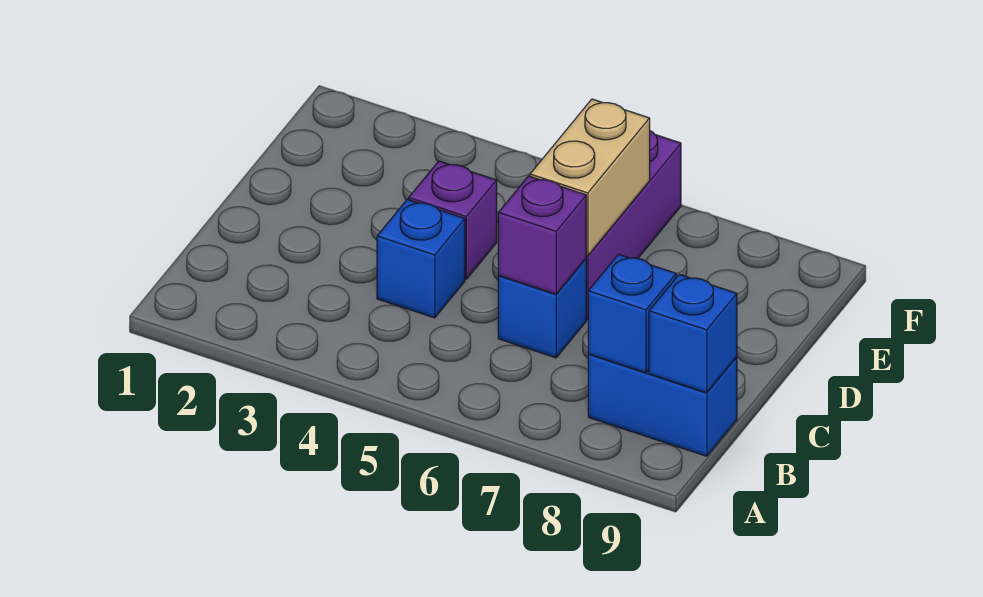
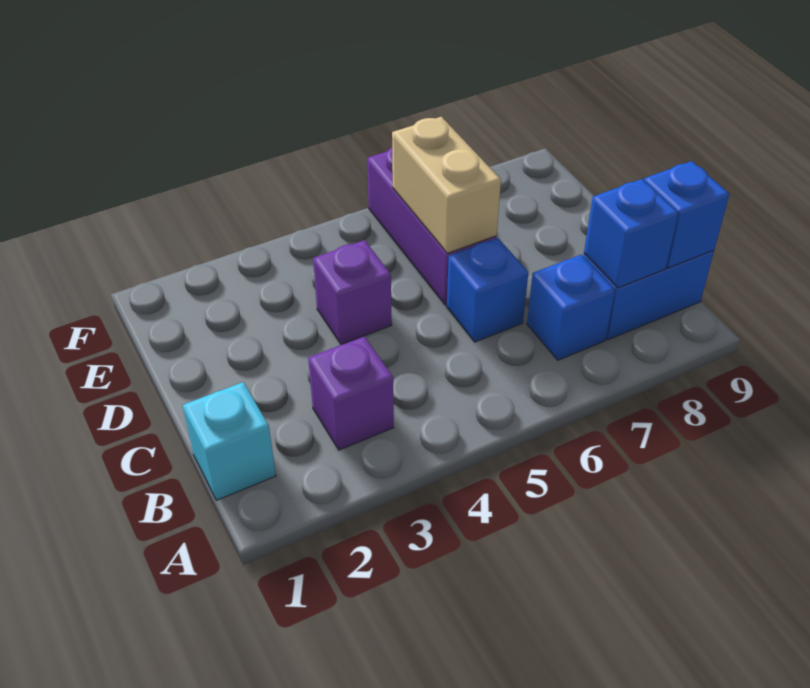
none -> cyan brick B1 level 1
blue brick C4 level 1 -> blue brick B7 level 1
purple brick C6 level 2 -> purple brick B3 level 1

